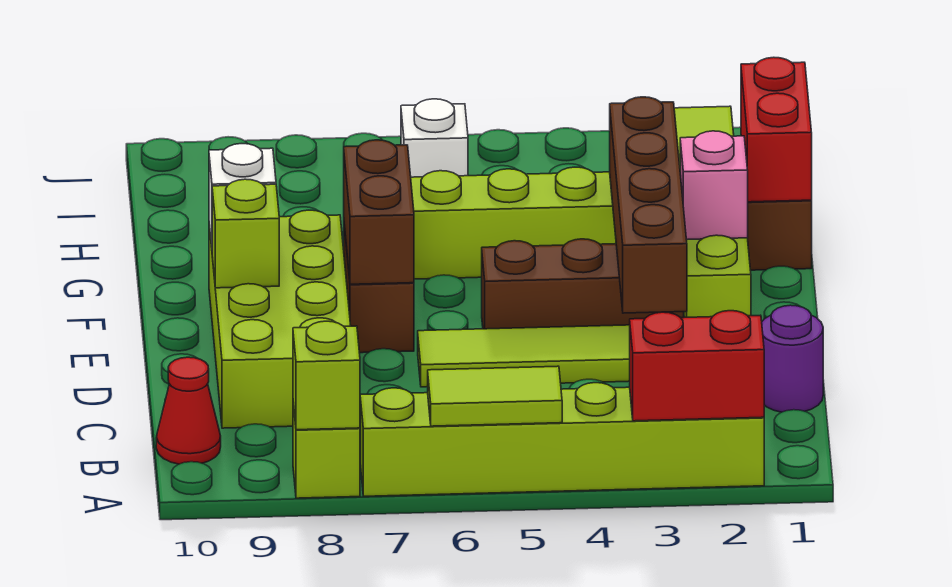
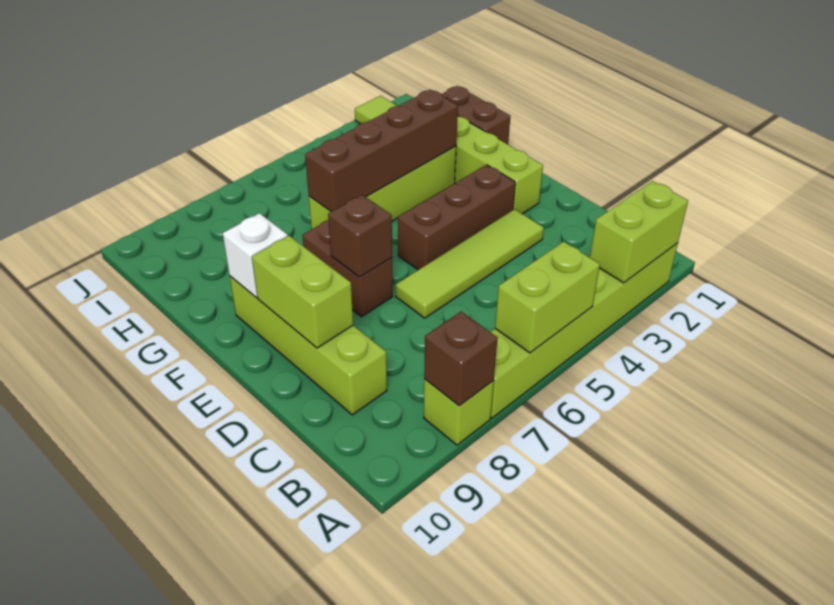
red brick A2:A3 level 2 -> lime brick A2:A3 level 2
lime tile A5:A6 level 2 -> lime brick A5:A6 level 2
lime brick A8 level 2 -> brown brick A8 level 2
red cone B10 level 1 -> none
purple round brick C1 level 1 -> none
lime brick C8:F9 level 1 -> lime brick C9:F9 level 1
brown brick D3:G3 level 2 -> brown brick G3:G6 level 2
brown brick E7:F7 level 2 -> brown brick E7 level 2
lime brick E9 level 2 -> lime brick D9:E9 level 2
pink brick F2 level 2 -> none
red brick G1:H1 level 2 -> none
white brick I6 level 1 -> none

